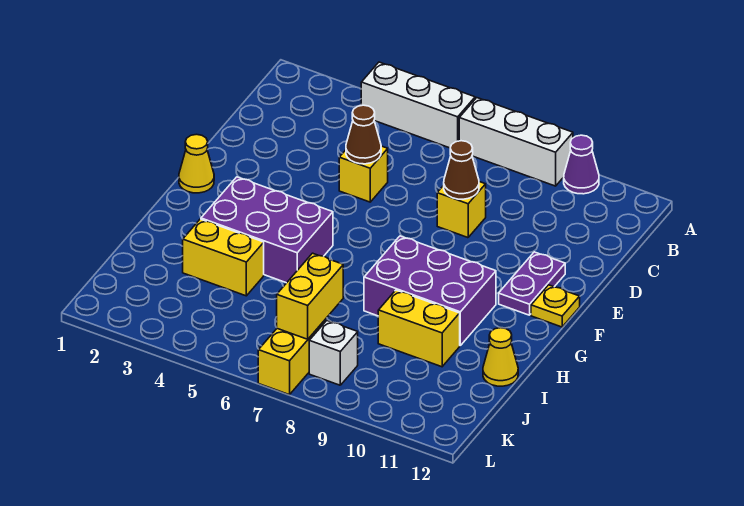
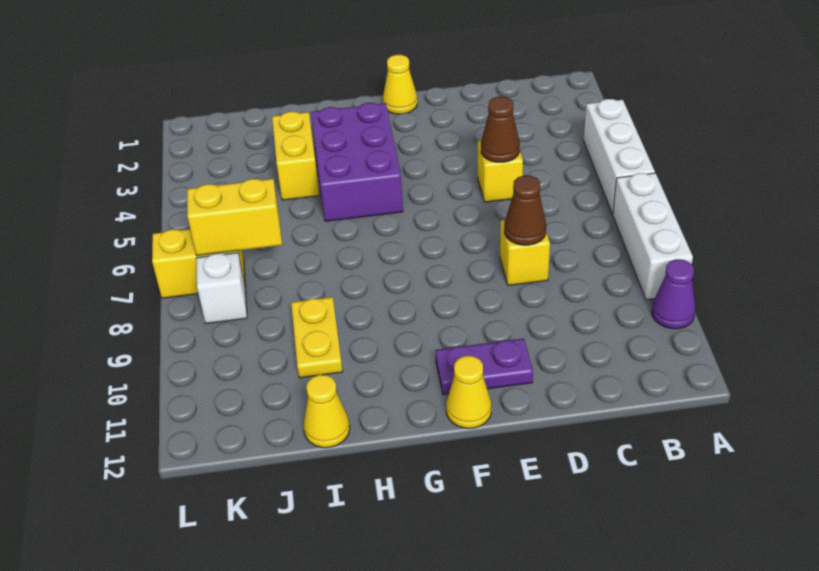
yellow plate F12 level 1 -> yellow cone F12 level 1
purple brick G8:H10 level 1 -> none
yellow brick I9:I10 level 1 -> yellow plate I9:I10 level 1

